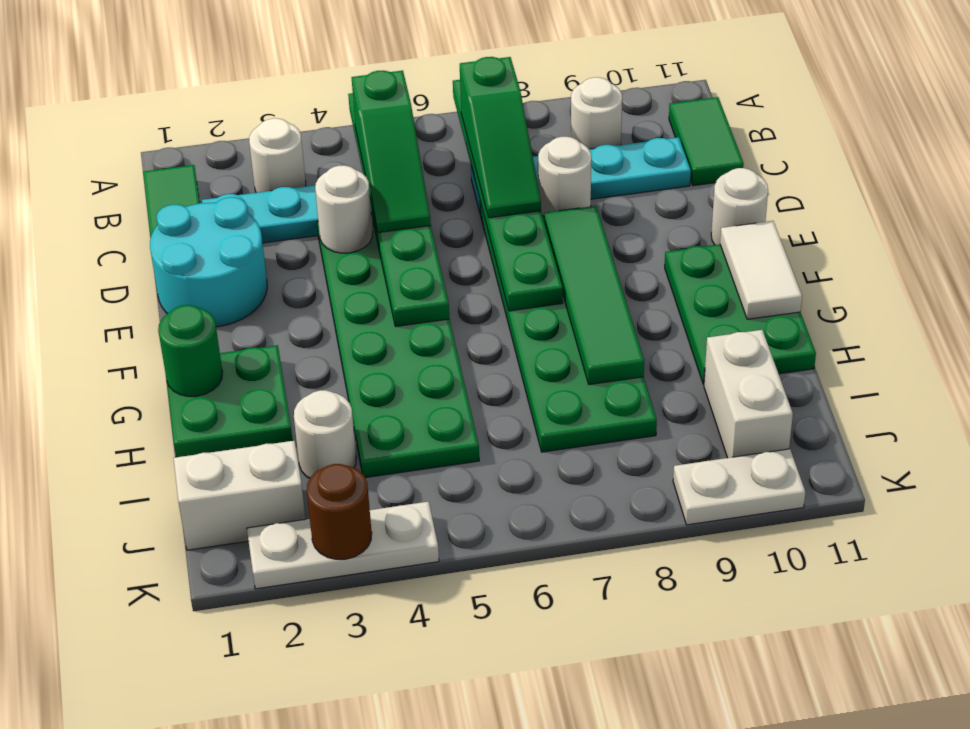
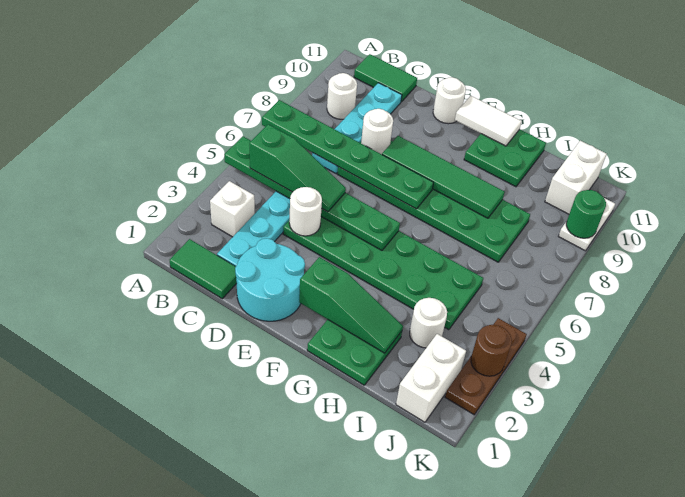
white round brick B3 level 1 -> white brick B3 level 1
green slope B7:D7 level 3 top B -> green slope F2:H2 level 2 top F
green plate F10:H11 level 1 -> green plate G10:H11 level 1
green round brick G1 level 2 -> green round brick K9 level 2
white brick I10:J10 level 1 -> white brick J10:J11 level 1
white plate K2:K4 level 1 -> brown plate K2:K4 level 1

